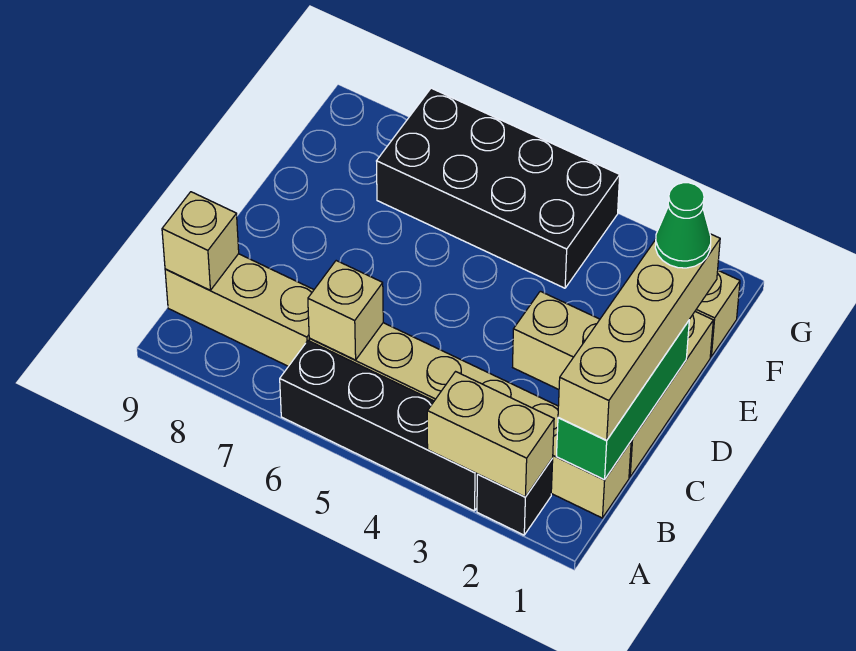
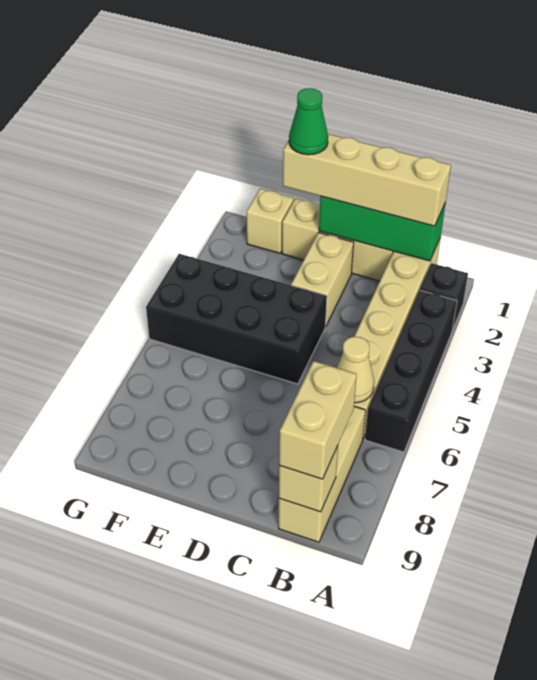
tan brick A2:A3 level 2 -> tan brick B8:B9 level 3
tan brick B6 level 2 -> tan cone B6 level 2
black brick F4:G7 level 1 -> black brick D4:G5 level 1

